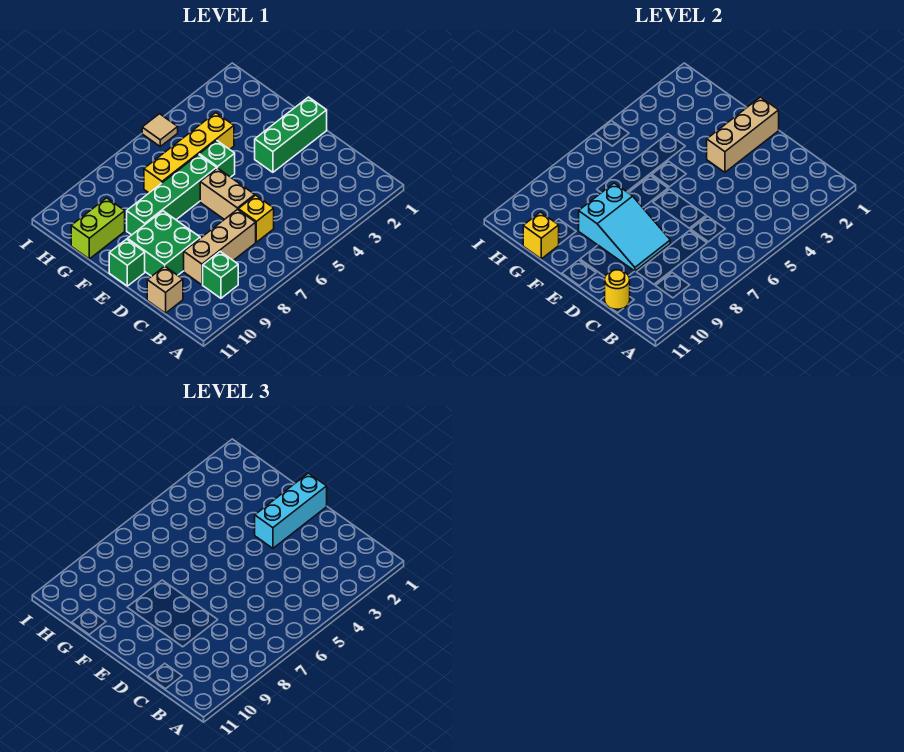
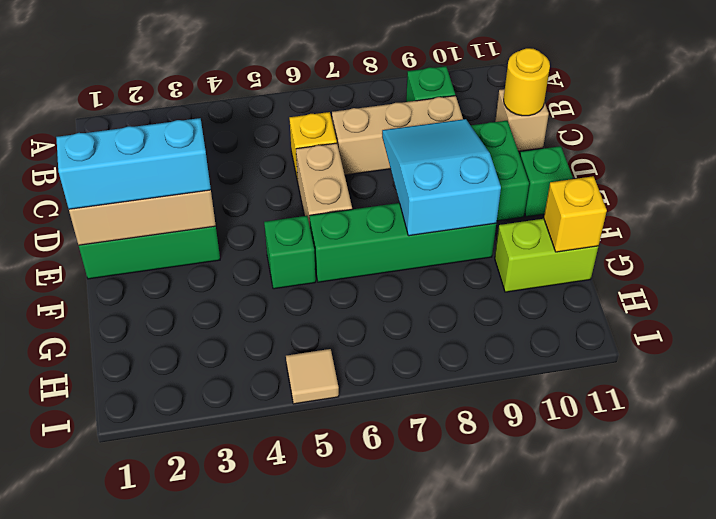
yellow brick G4:G7 level 1 -> none

